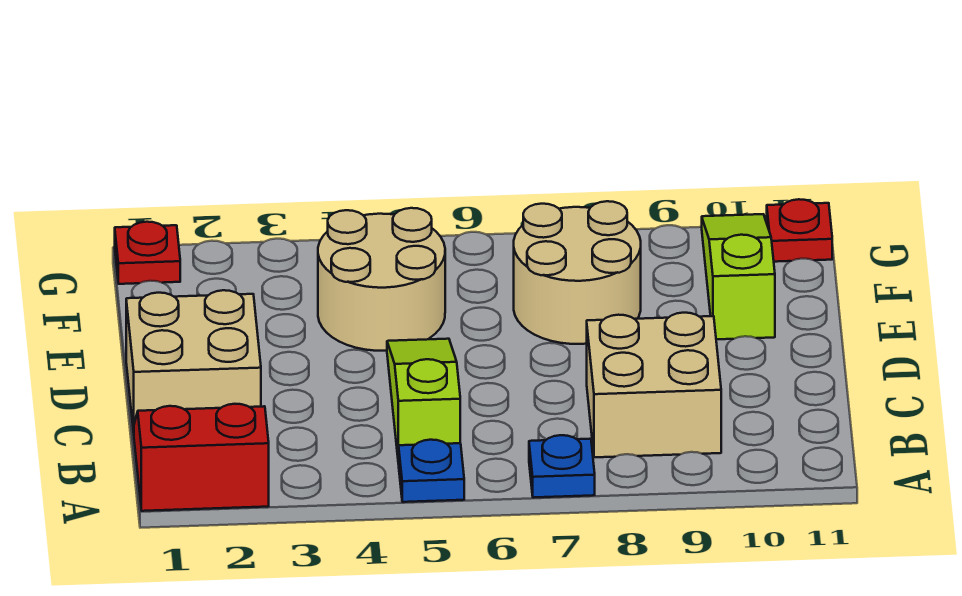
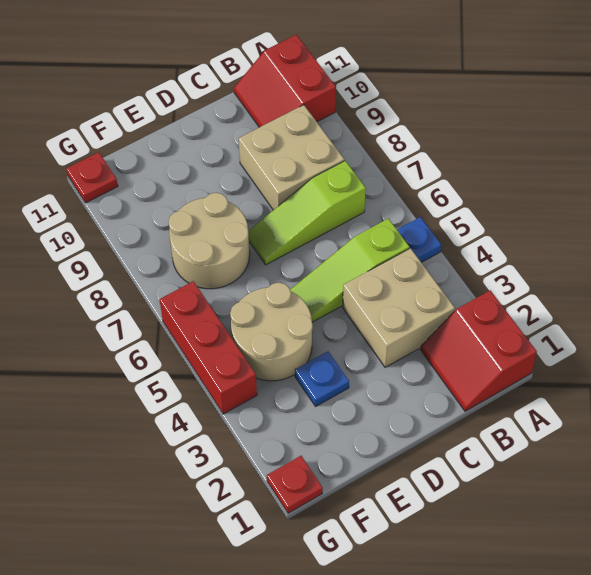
blue plate A7 level 1 -> blue plate E3 level 1
none -> red slope A10:B11 level 1 top A
tan brick C1:D2 level 1 -> tan brick B3:C4 level 1
lime slope E10:G10 level 1 top E -> lime slope B7:D7 level 1 top B
none -> red brick G4:G6 level 1

